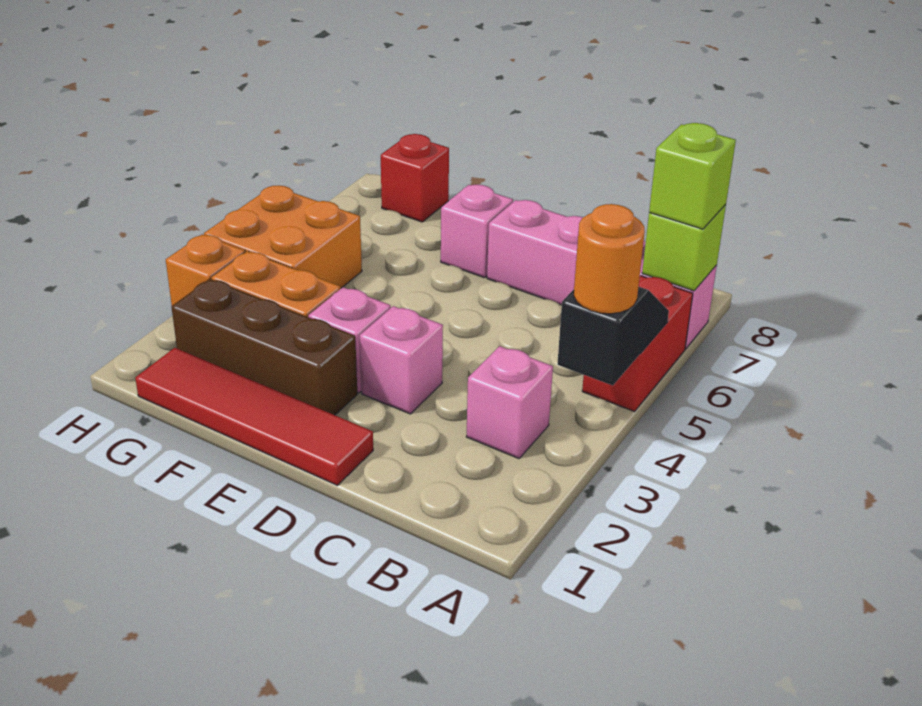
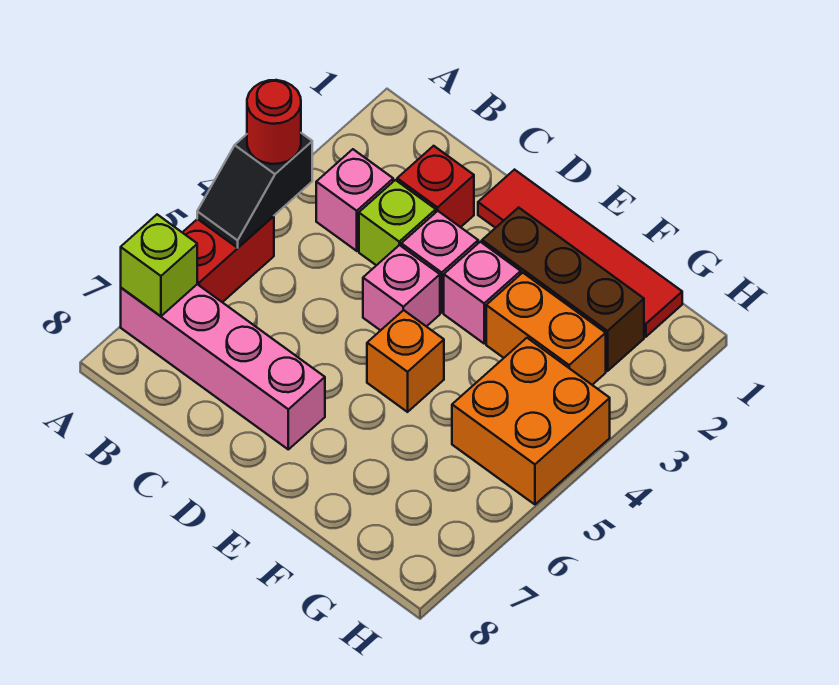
orange round brick A4 level 3 -> red round brick A4 level 3
lime brick A7 level 3 -> lime brick C3 level 1
pink brick E7 level 1 -> pink brick D4 level 1
red brick G8 level 1 -> red brick C2 level 1
orange brick H3 level 1 -> orange brick E5 level 1

